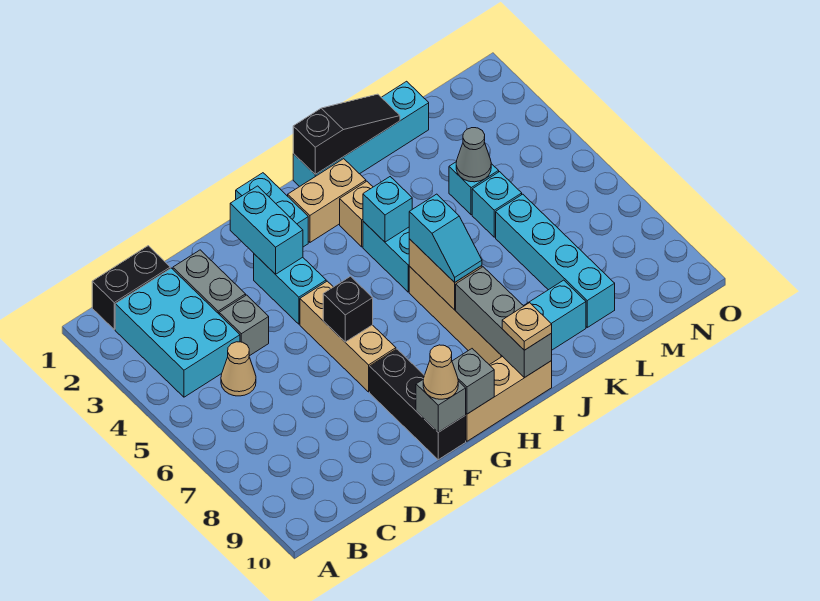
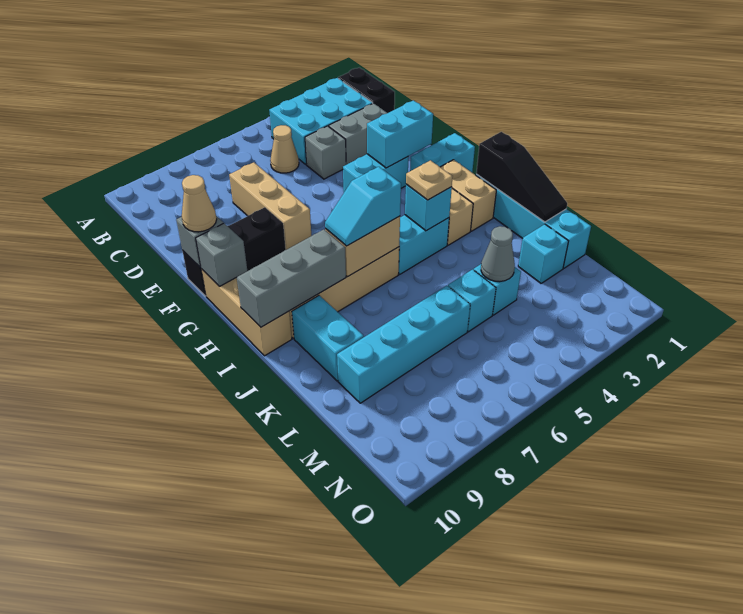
tan brick F5:F7 level 1 -> tan brick D7:F7 level 1
black brick F6 level 2 -> none
tan plate I10 level 3 -> tan plate I4 level 3
none -> cyan brick L2 level 1

